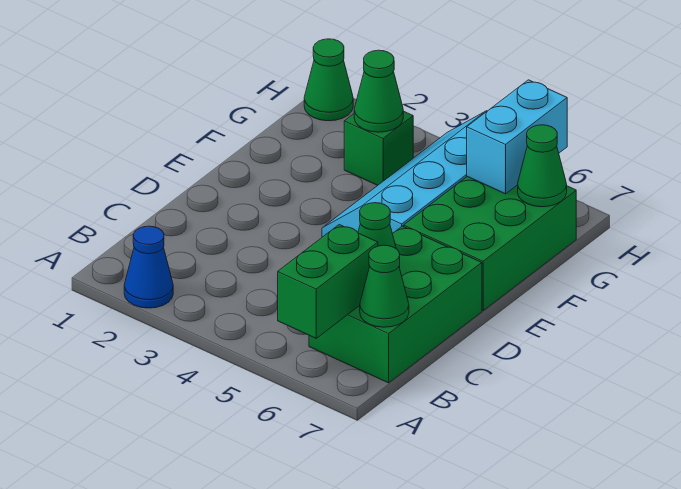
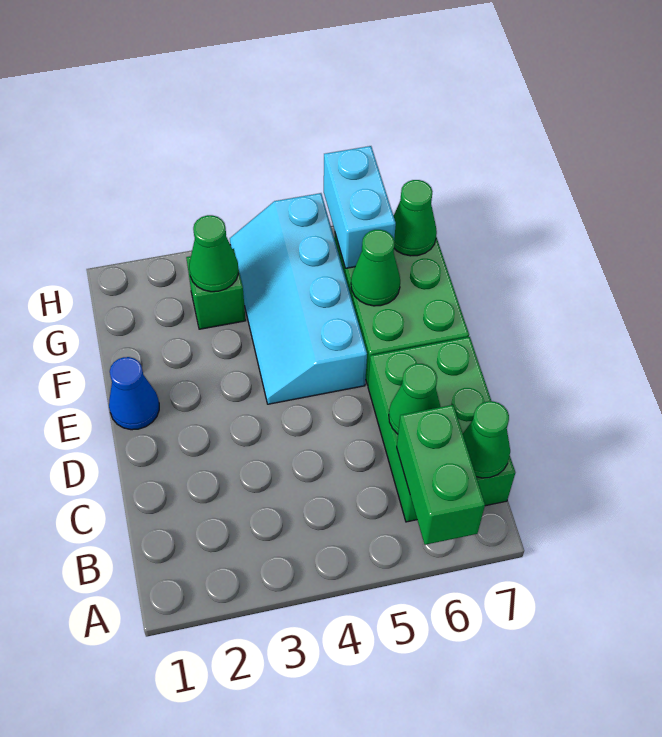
blue cone A2 level 1 -> blue cone E1 level 1
green cone H1 level 1 -> green cone F6 level 2

